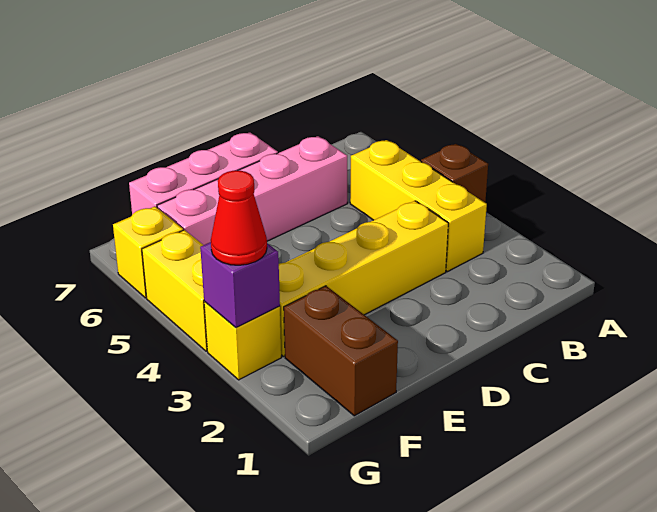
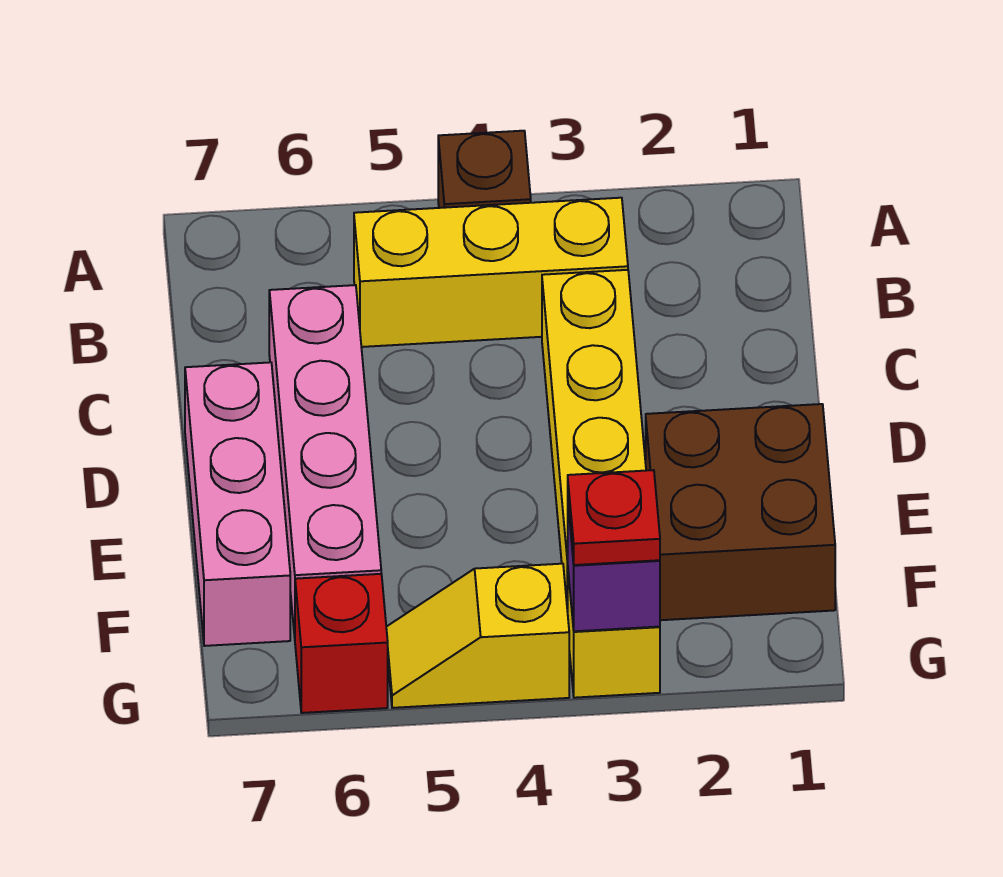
brown brick F1:F2 level 1 -> brown brick E1:F2 level 1
red cone G3 level 3 -> red plate G3 level 3
yellow brick G4:G5 level 1 -> yellow slope G4:G5 level 1 top 4
yellow brick G6 level 1 -> red brick G6 level 1

